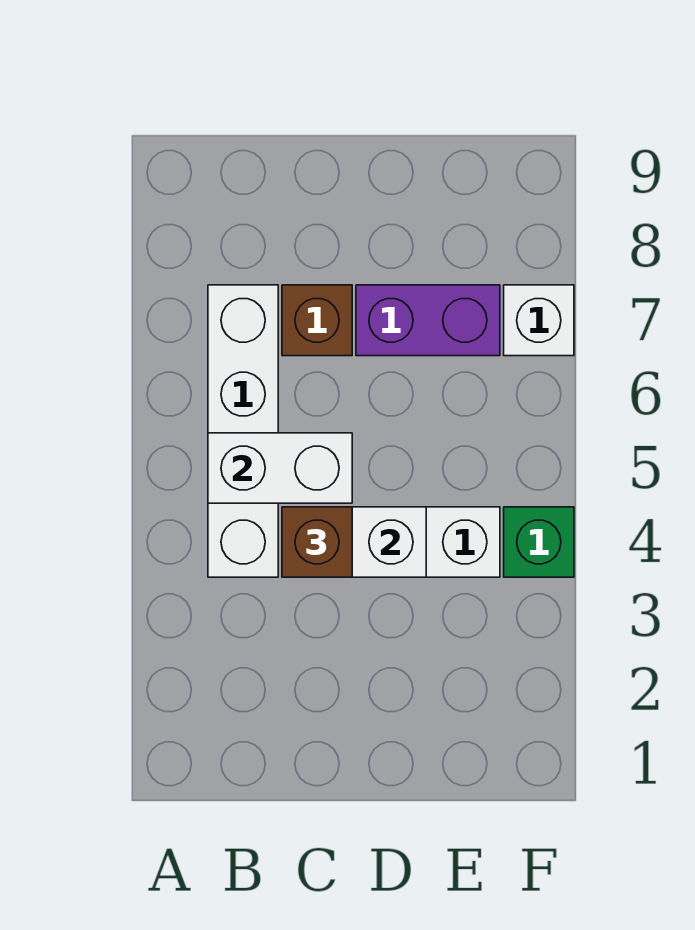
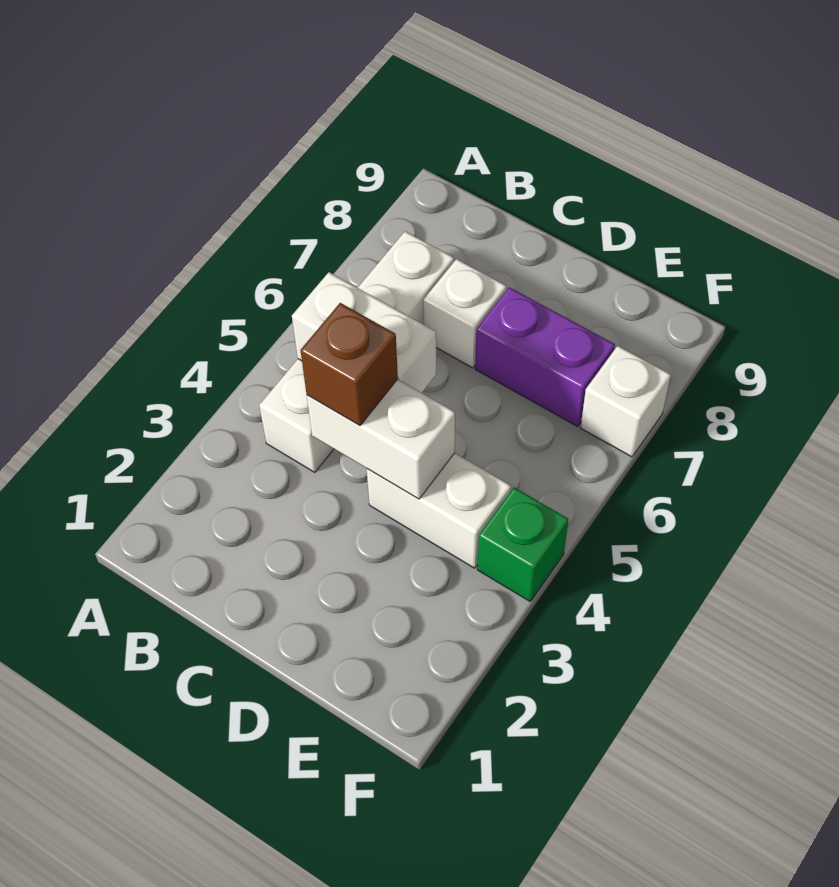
brown brick C7 level 1 -> white brick C7 level 1

